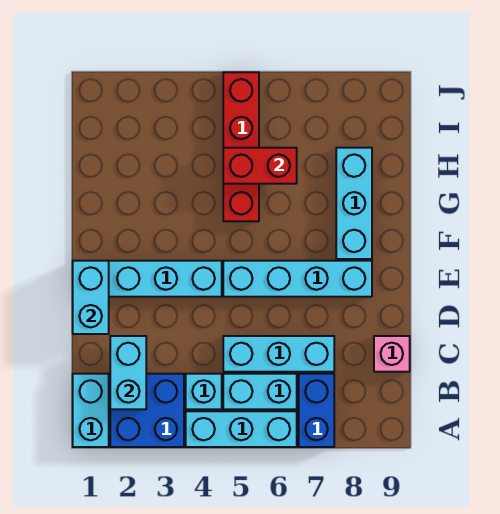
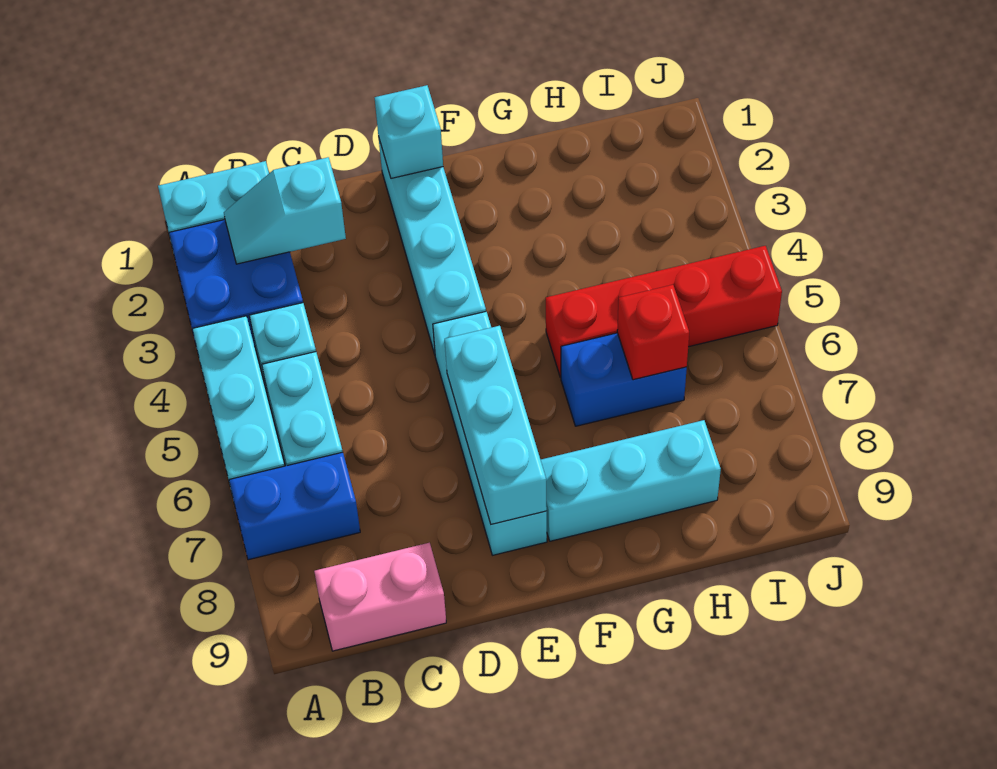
cyan brick B2:C2 level 2 -> cyan slope B2:C2 level 2 top C
cyan brick C5:C7 level 1 -> cyan brick E6:E8 level 2
pink brick C9 level 1 -> pink brick B9:C9 level 1
cyan brick D1:E1 level 2 -> cyan brick E1 level 2
none -> blue brick G6:H6 level 1
red brick H5:H6 level 2 -> red brick H6 level 2

